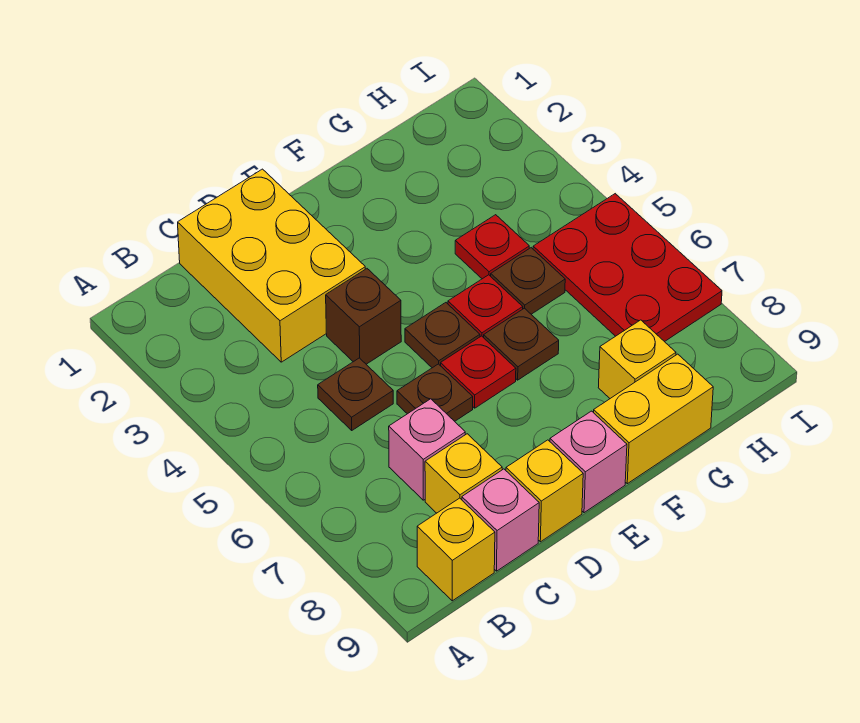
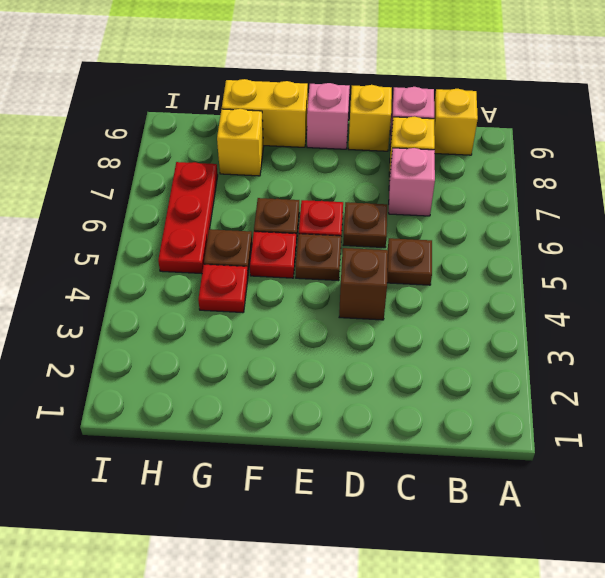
yellow brick C1:D3 level 1 -> none
red plate H5:I7 level 1 -> red plate H5:H7 level 1

